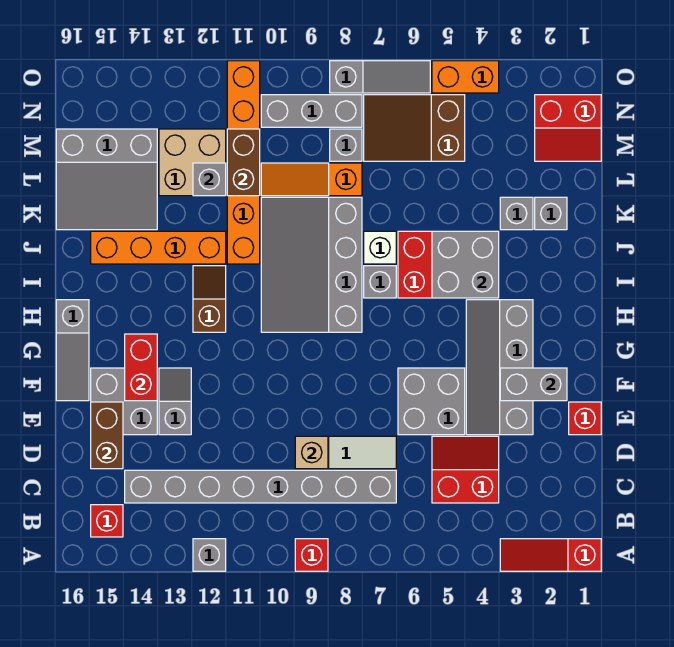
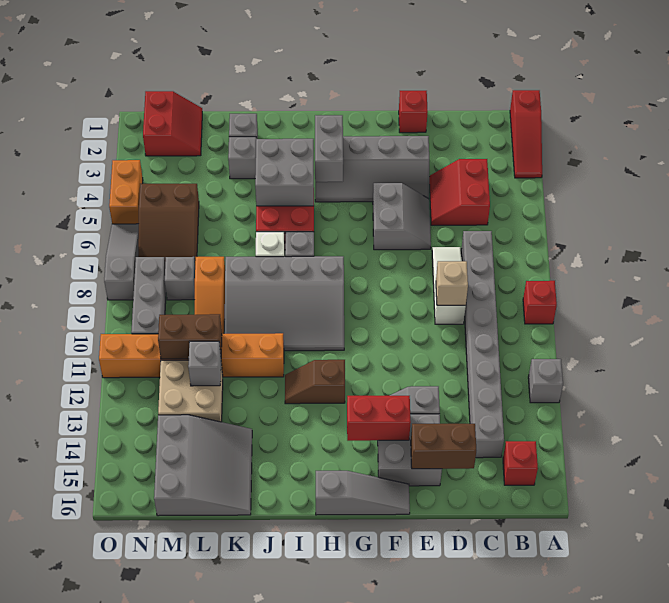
grey brick E5:F6 level 1 -> grey slope E5:F6 level 1 top F
grey brick F2:F3 level 2 -> grey brick H3:H4 level 2
orange brick J12:J15 level 1 -> none

